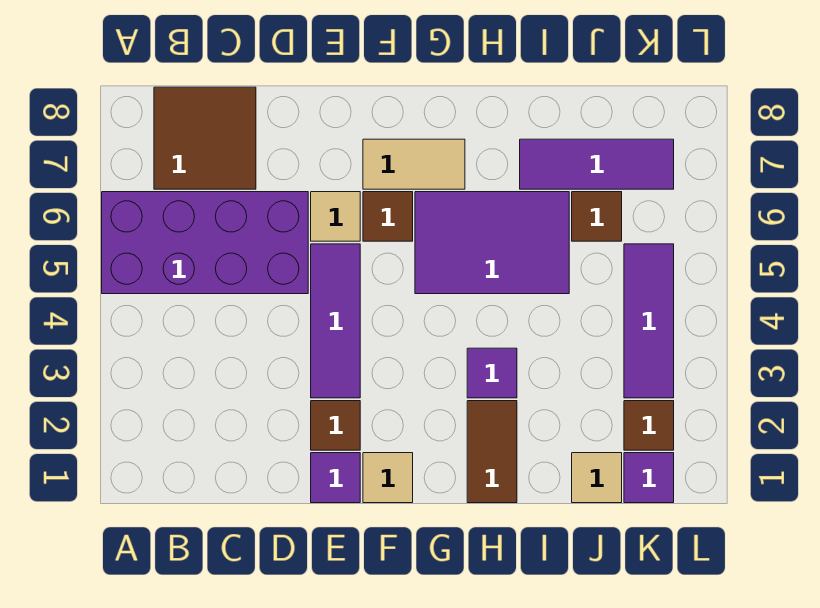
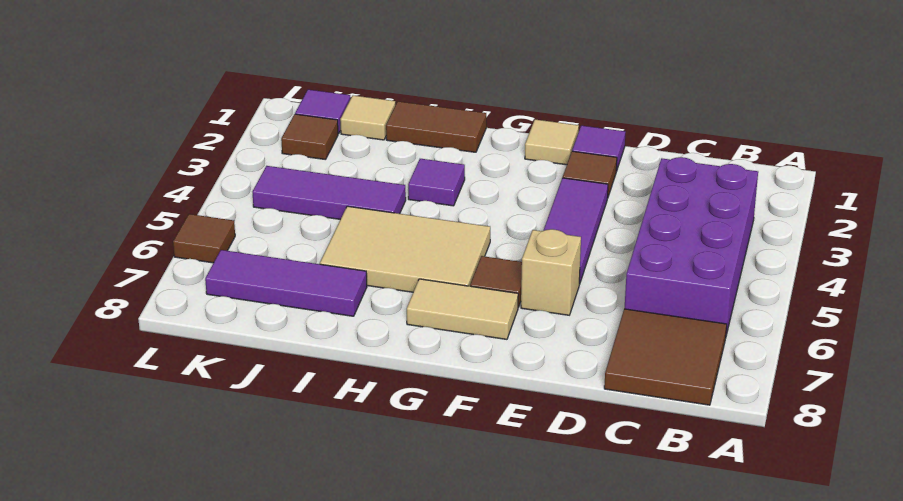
purple brick A5:D6 level 1 -> purple brick B3:C6 level 1
tan tile E6 level 1 -> tan brick E6 level 1
purple tile G5:I6 level 1 -> tan tile G5:I6 level 1
brown tile H1:H2 level 1 -> brown tile H1:I1 level 1
brown tile J6 level 1 -> brown tile L6 level 1
purple tile K3:K5 level 1 -> purple tile I4:K4 level 1

